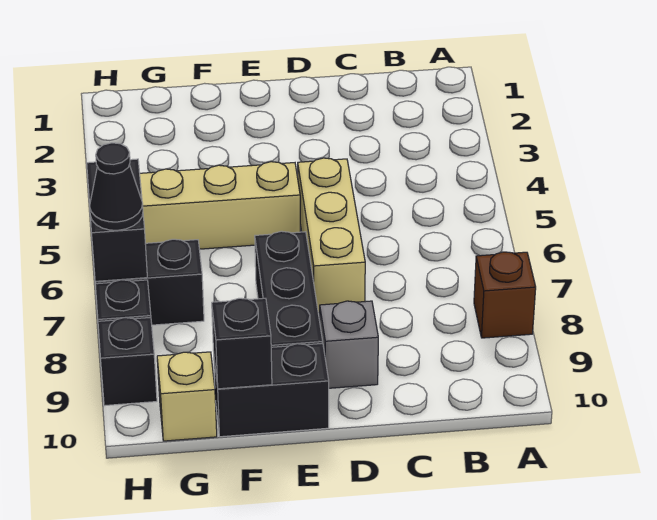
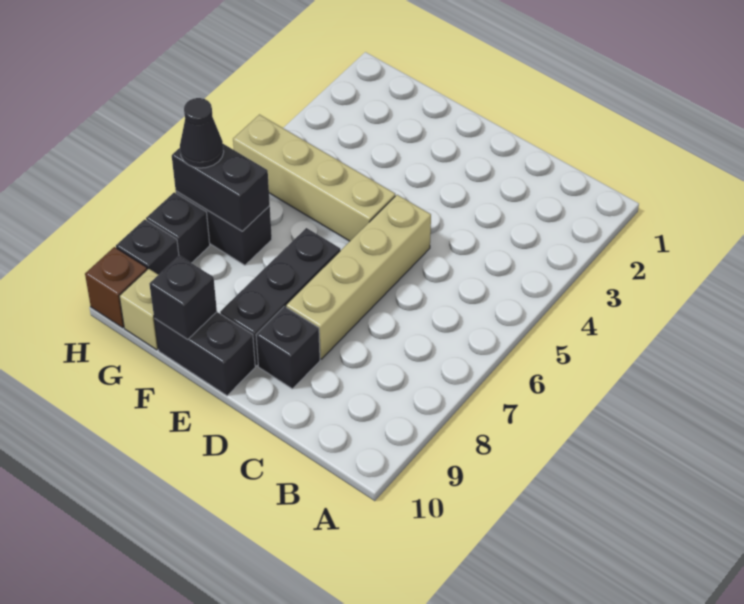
brown brick A8 level 1 -> brown brick H10 level 1
tan brick D5:D7 level 1 -> tan brick D5:D8 level 1
grey brick D9 level 1 -> black brick D9 level 1
black brick H6:H7 level 2 -> black brick G7:H7 level 2

